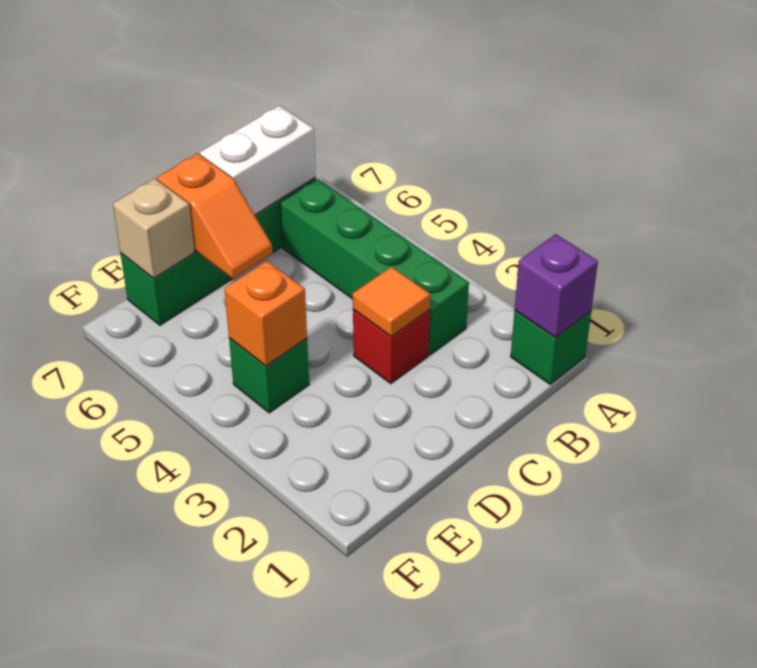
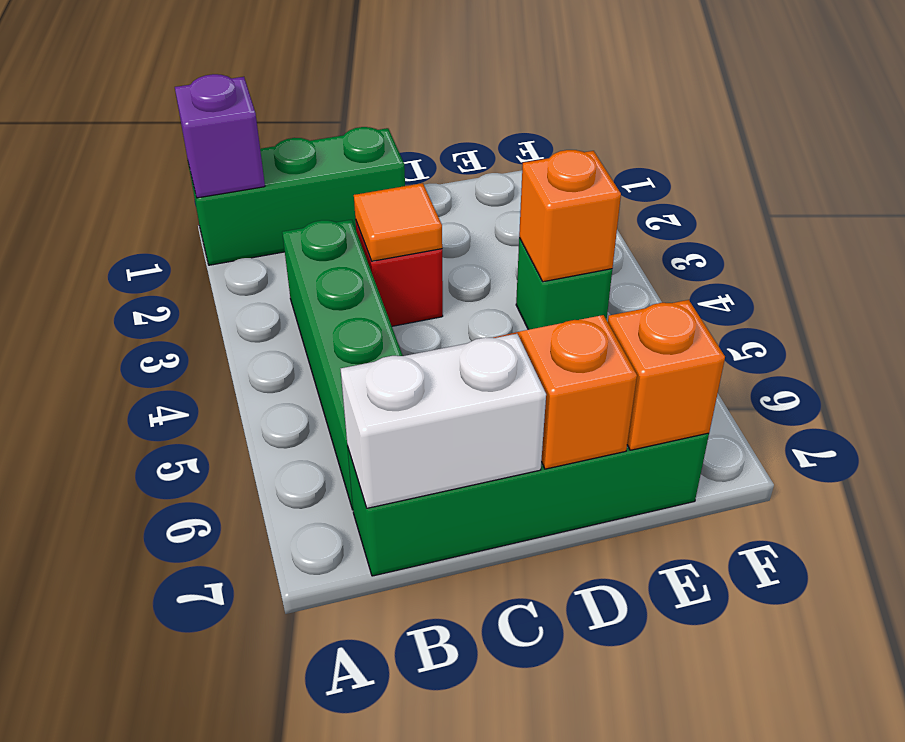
green brick A1 level 1 -> green brick A1:C1 level 1
tan brick E7 level 2 -> orange brick E7 level 2

